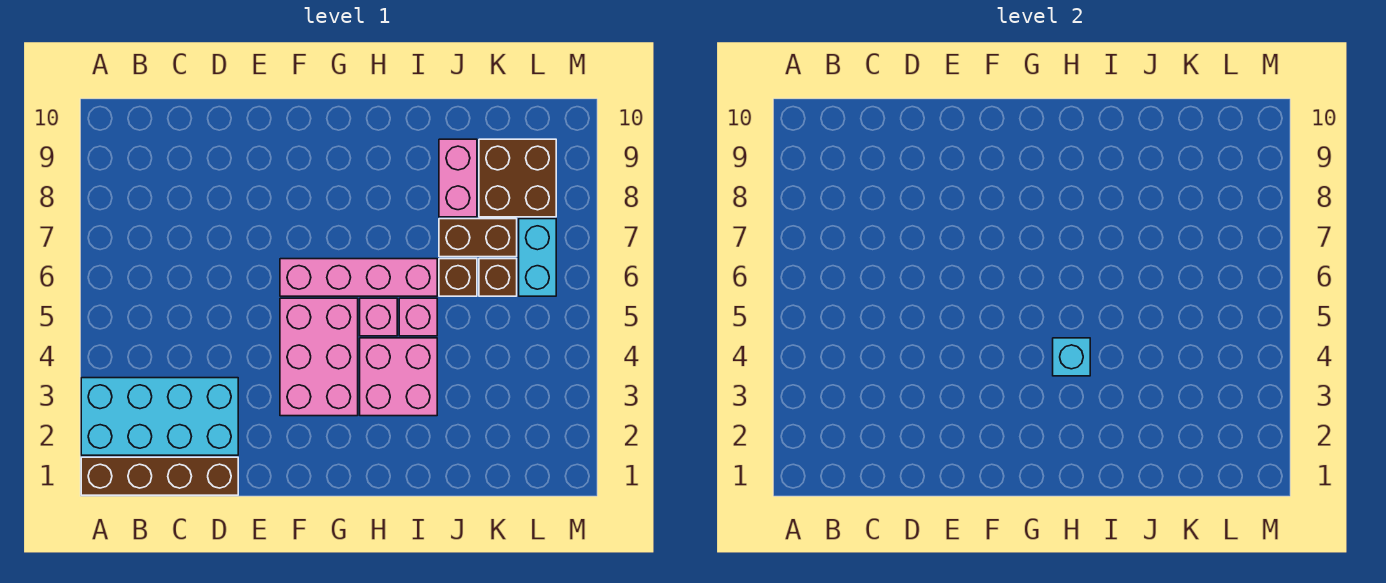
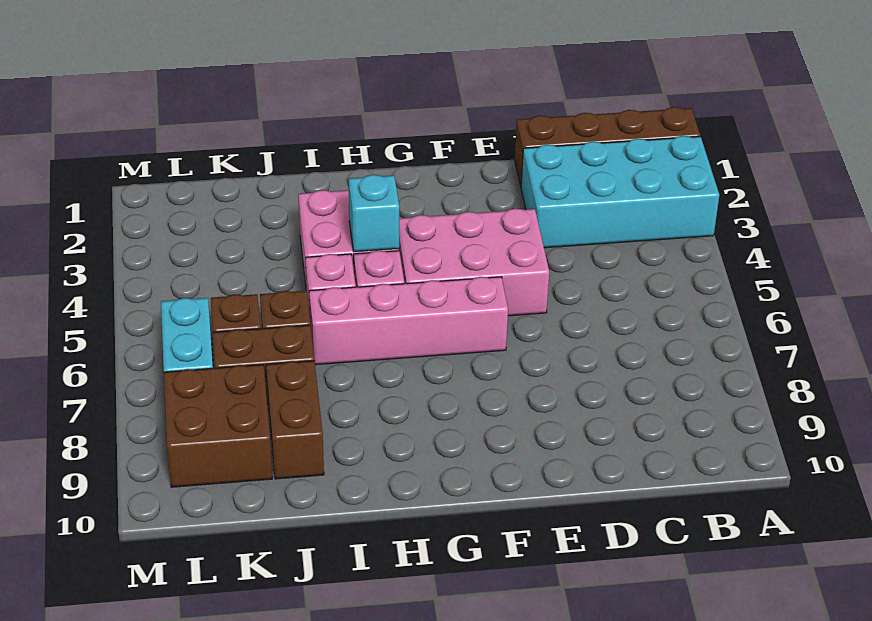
pink brick F3:G5 level 1 -> pink brick E4:G5 level 1
pink brick J8:J9 level 1 -> brown brick J8:J9 level 1

